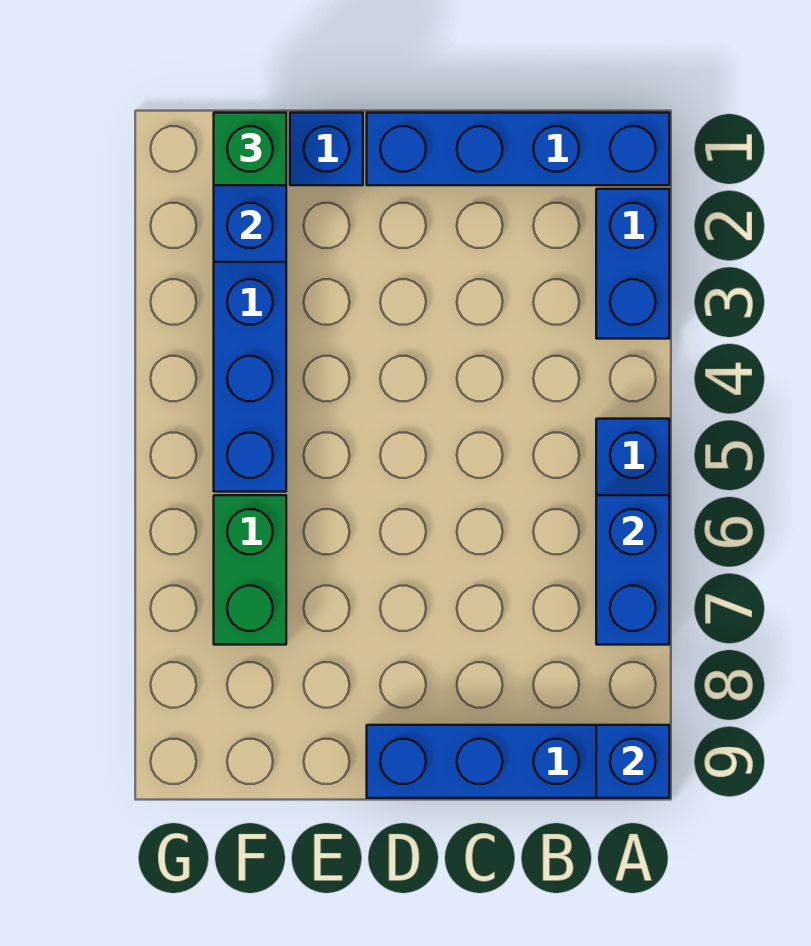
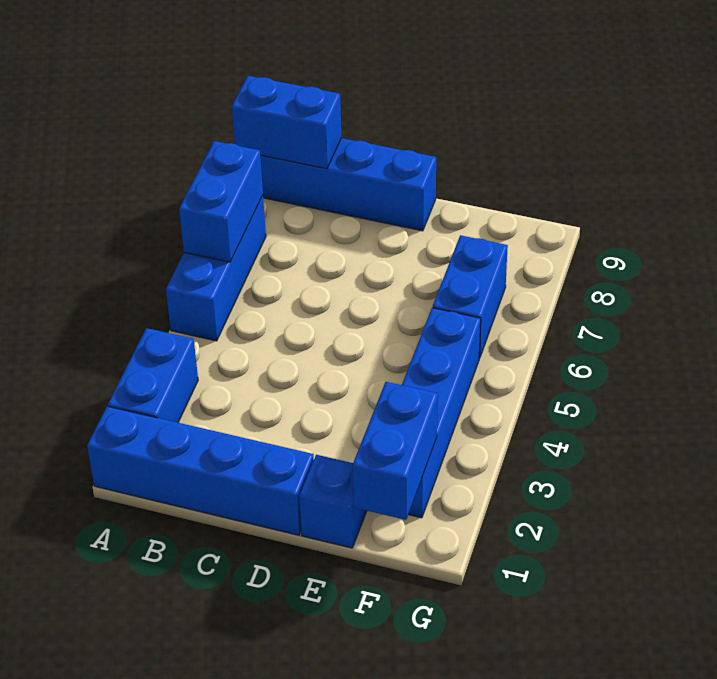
blue brick A9 level 2 -> blue brick A9:B9 level 2
green brick F1 level 3 -> none
green brick F6:F7 level 1 -> blue brick F6:F7 level 1

